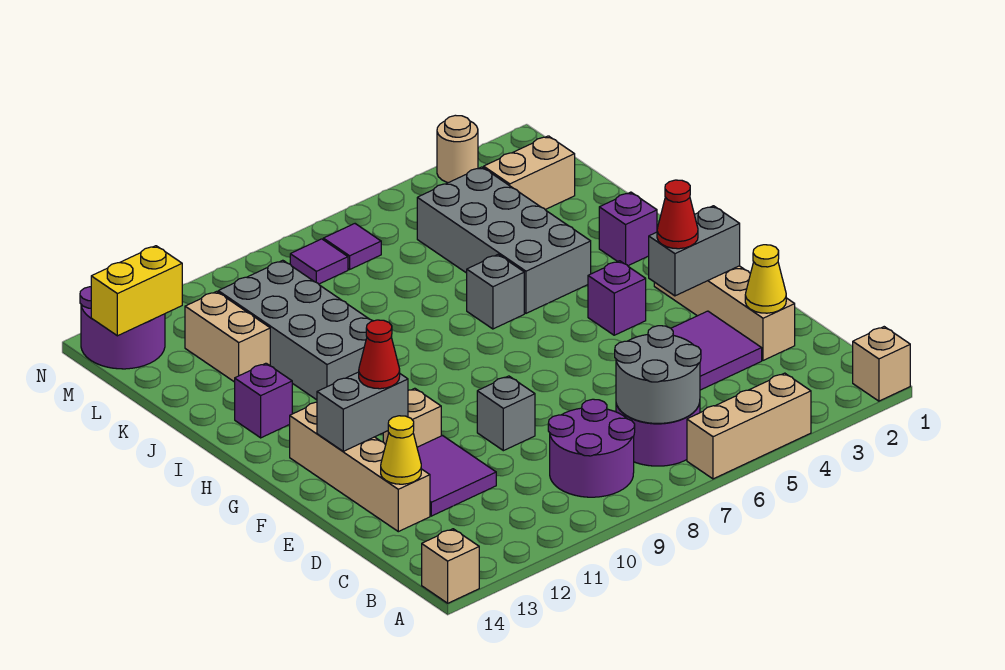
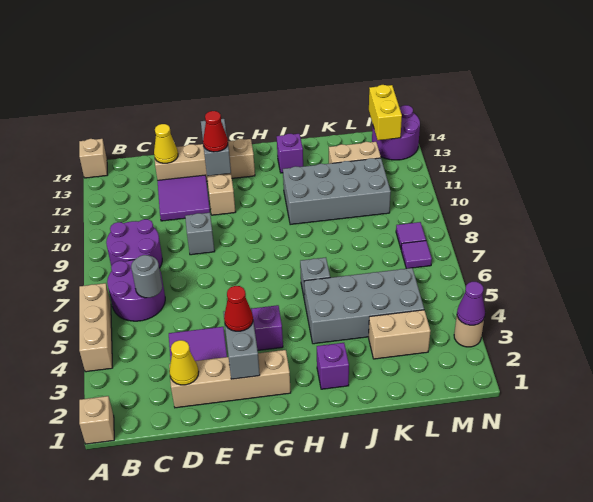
grey round brick B6:C7 level 2 -> grey round brick C6 level 2
tan brick L2:L3 level 1 -> tan brick K3:L3 level 1
none -> purple cone N3 level 2

